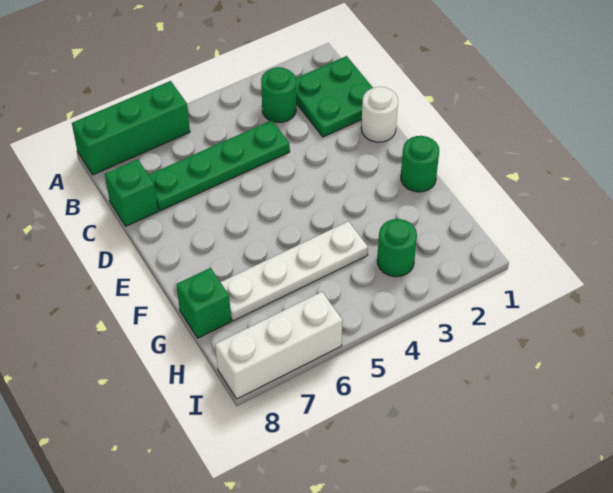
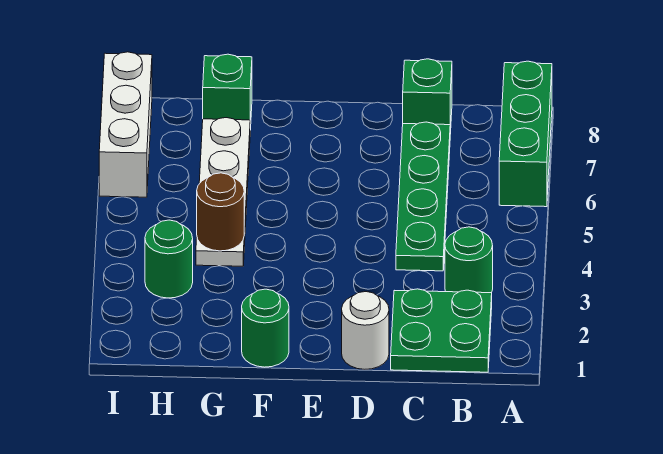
none -> brown round brick G4 level 2

